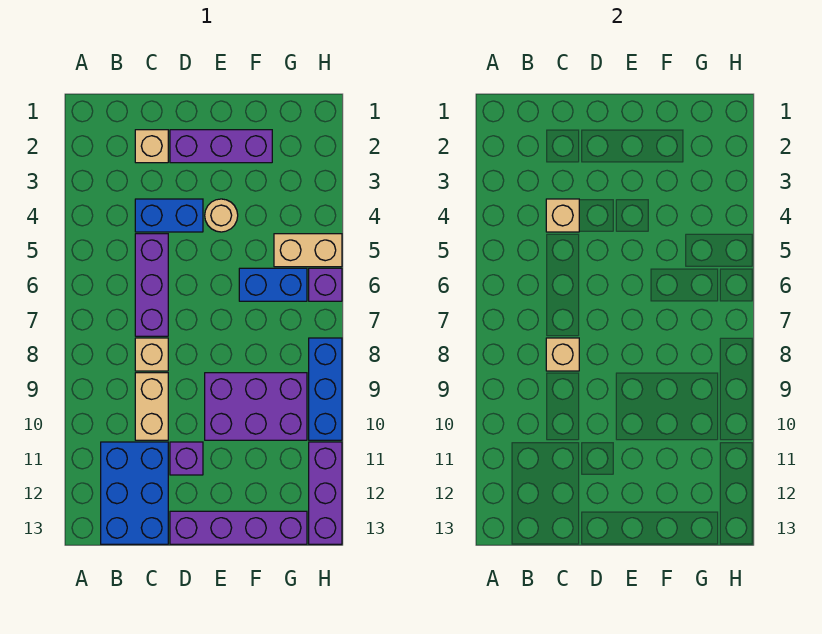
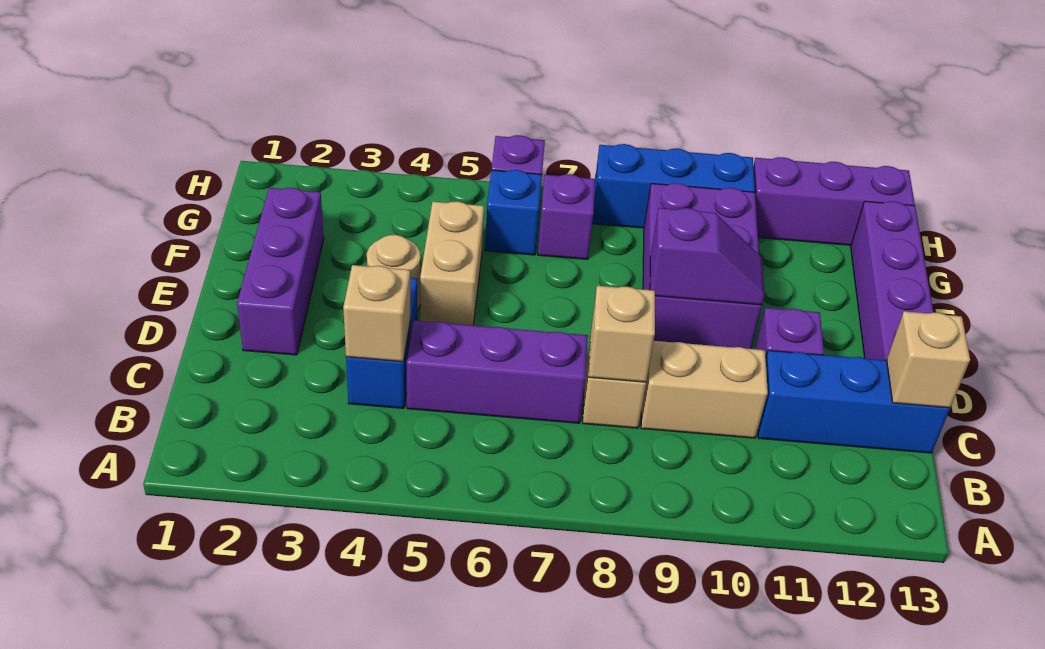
blue brick B11:C13 level 1 -> blue brick C11:C13 level 1
tan brick C2 level 1 -> tan brick C13 level 2
none -> purple slope E9:E10 level 2 top 9
blue brick F6:G6 level 1 -> blue brick G6 level 1
tan brick G5:H5 level 1 -> tan brick E5:F5 level 1
none -> purple brick G7 level 1

